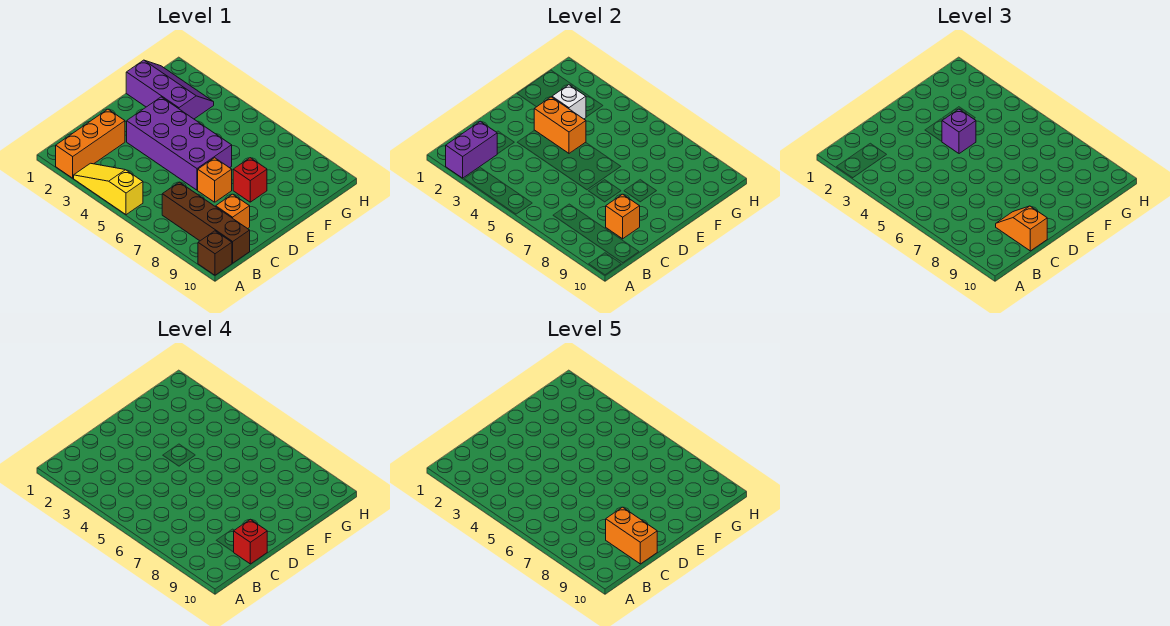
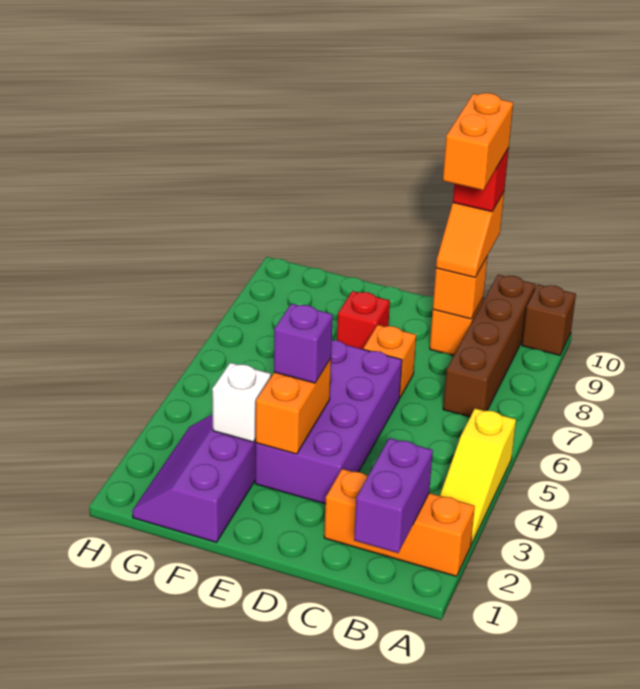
purple brick A2:B2 level 2 -> purple brick B1:B2 level 2

